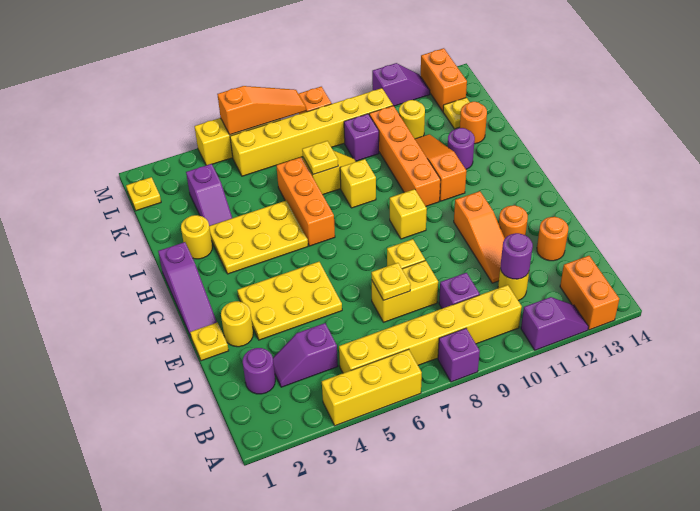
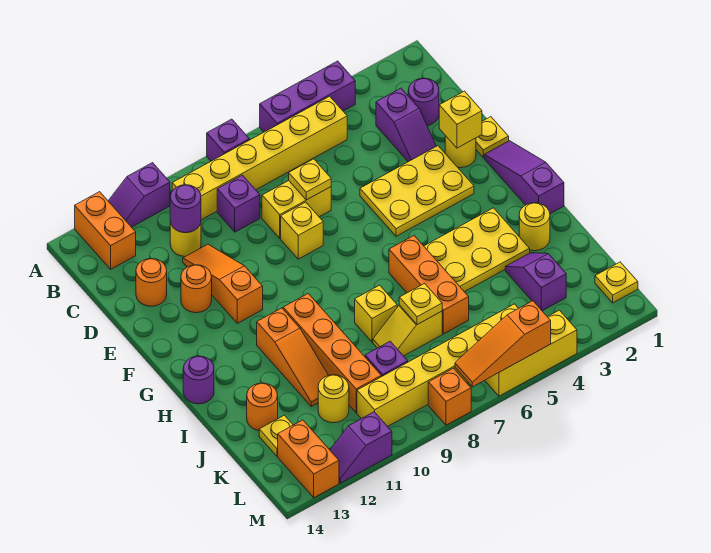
yellow brick A4:A6 level 1 -> purple brick A4:A6 level 1
purple slope C3:C4 level 1 top 4 -> purple slope C3:D3 level 1 top C
yellow brick G9 level 1 -> yellow brick E2 level 2
purple round brick I12 level 1 -> purple round brick H14 level 1

